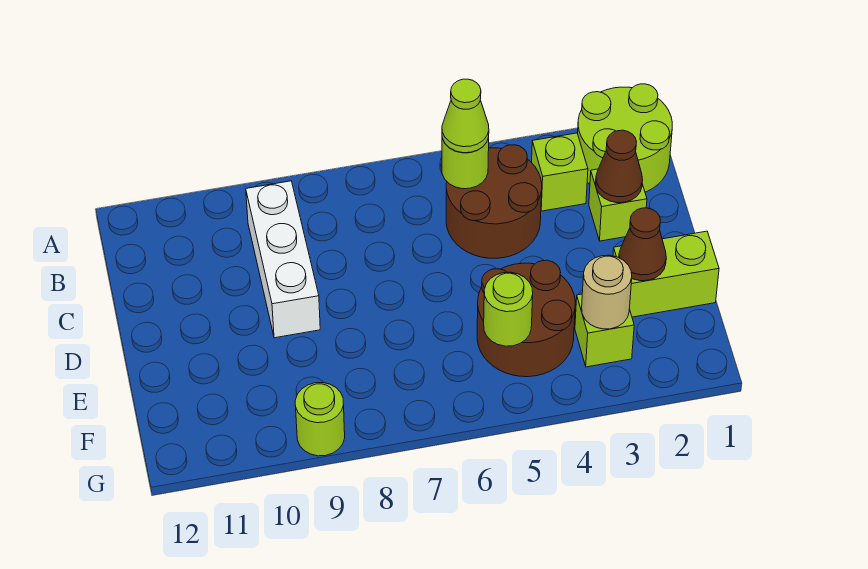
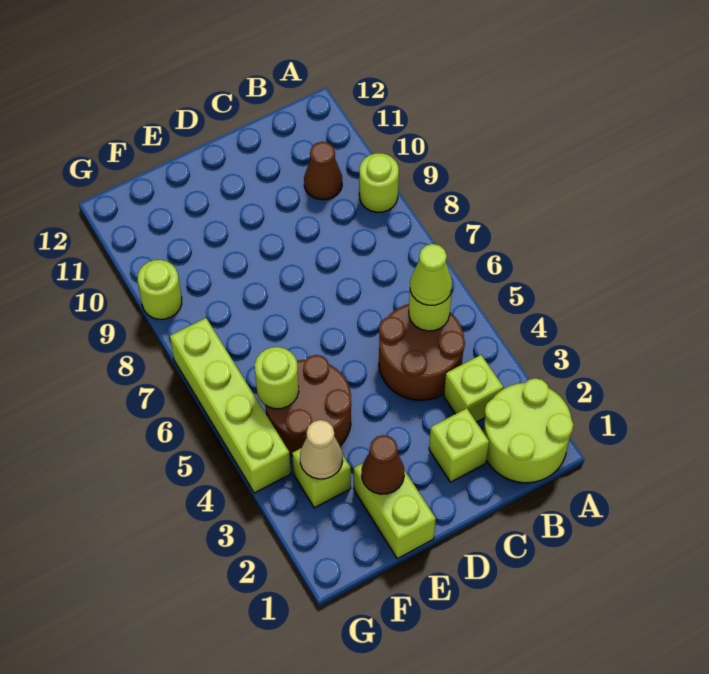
none -> lime round brick A9 level 1
white brick B9:D9 level 1 -> none
brown cone C2 level 2 -> brown cone B10 level 1
tan round brick F3 level 2 -> tan cone F3 level 2
none -> lime brick G4:G7 level 1

